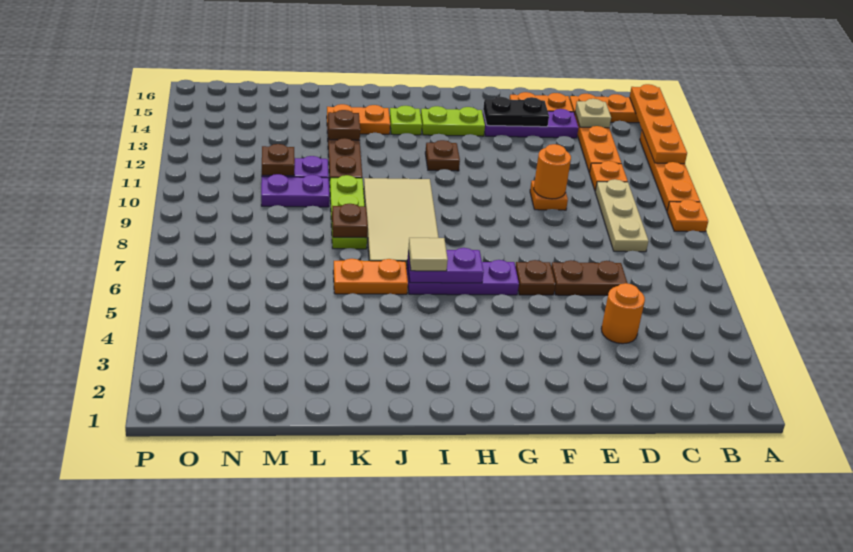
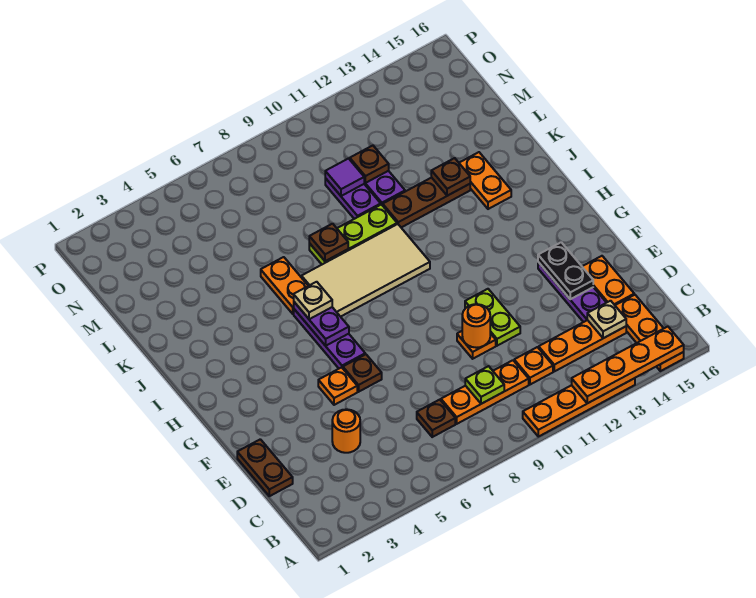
orange plate A9 level 1 -> orange plate F5 level 1
tan plate C8:C10 level 1 -> orange plate C8:C10 level 1
brown plate D6:E6 level 1 -> brown plate D1:E1 level 1
lime plate G14:H14 level 1 -> lime plate E11:F11 level 1
brown plate H12 level 1 -> brown plate C7 level 1
tan tile I6 level 3 -> tan plate I6 level 3
lime plate I14 level 1 -> lime plate C9 level 2
none -> purple tile M10 level 2

